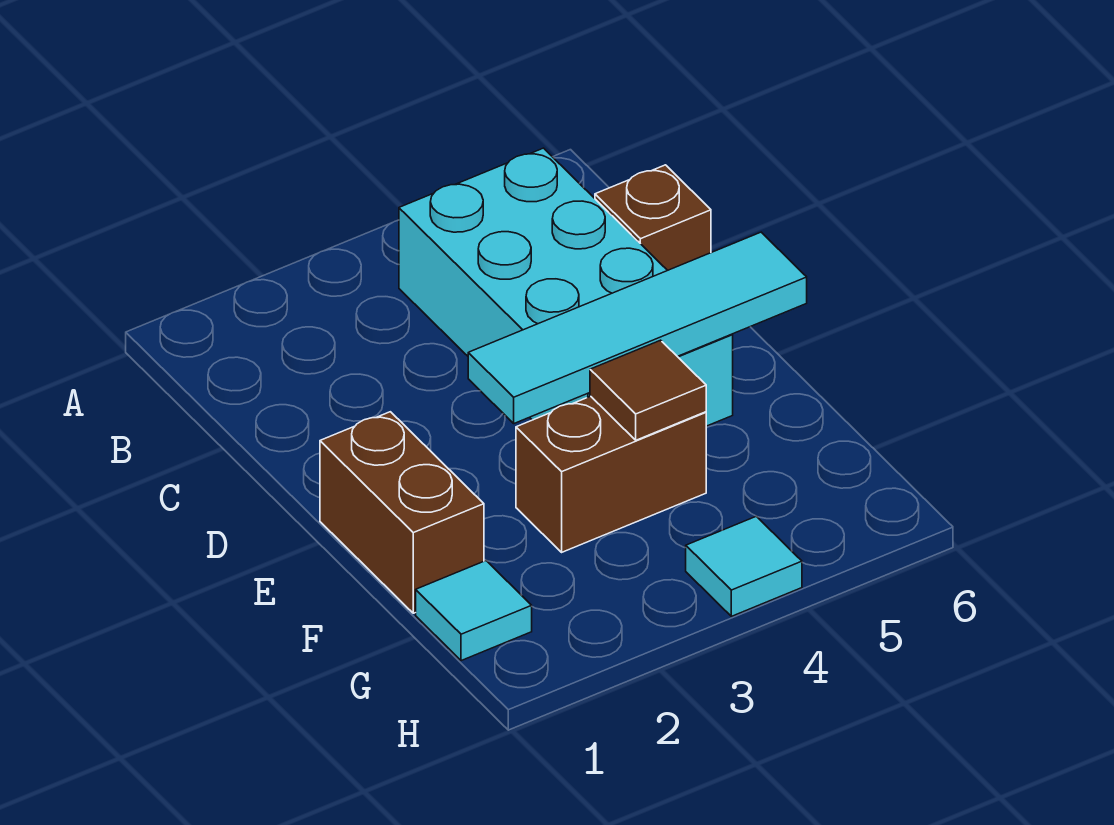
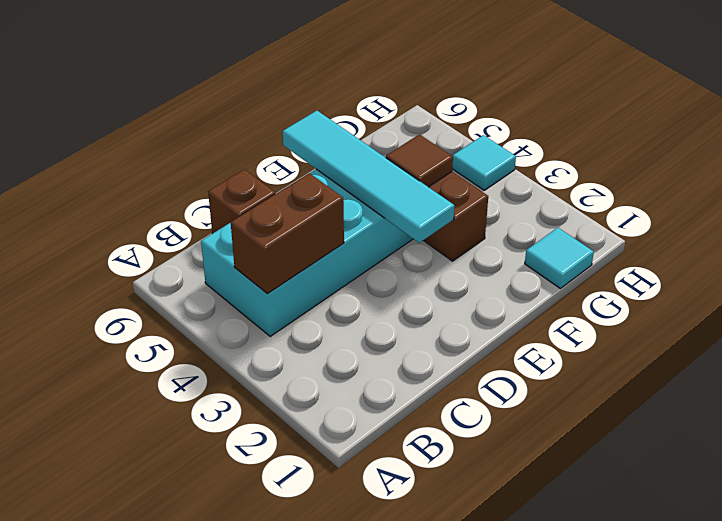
brown brick E1:F1 level 1 -> brown brick B4:C4 level 2

